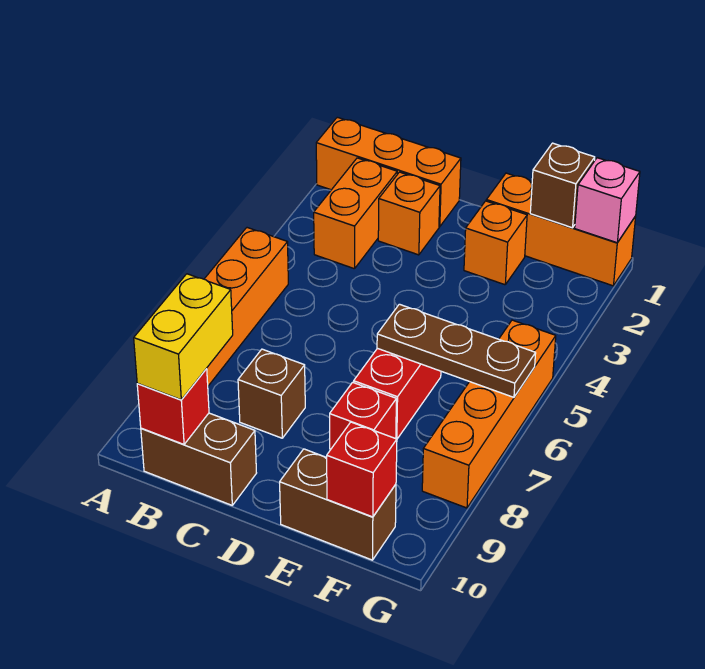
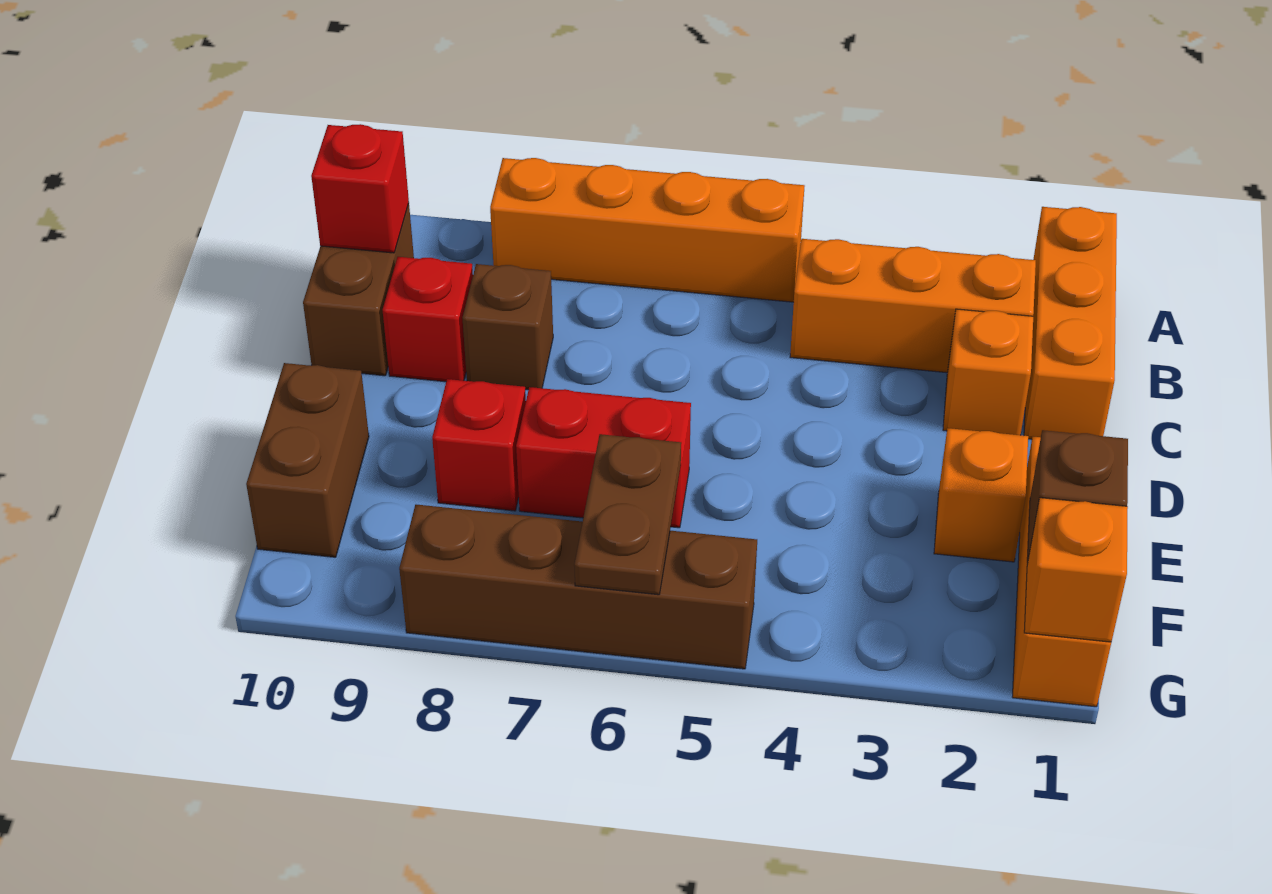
orange brick B2:B3 level 1 -> orange brick B2:B4 level 1
yellow brick B9:B10 level 3 -> none
brown plate E6:G6 level 2 -> brown plate F6:G6 level 2
red brick F10 level 2 -> red brick C9 level 1
pink brick G1 level 2 -> orange brick G1 level 2
orange brick G5:G8 level 1 -> brown brick G5:G8 level 1

